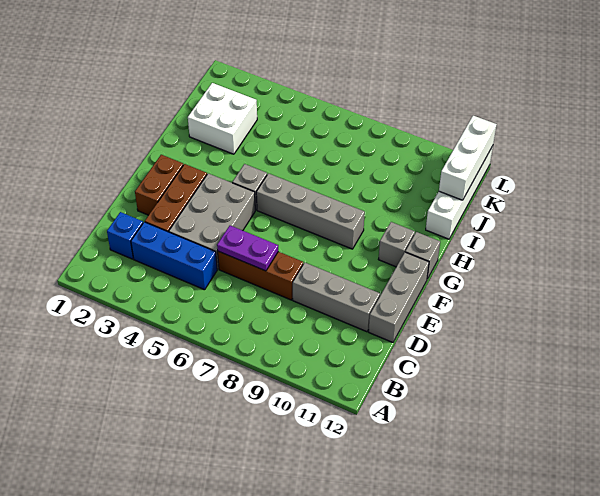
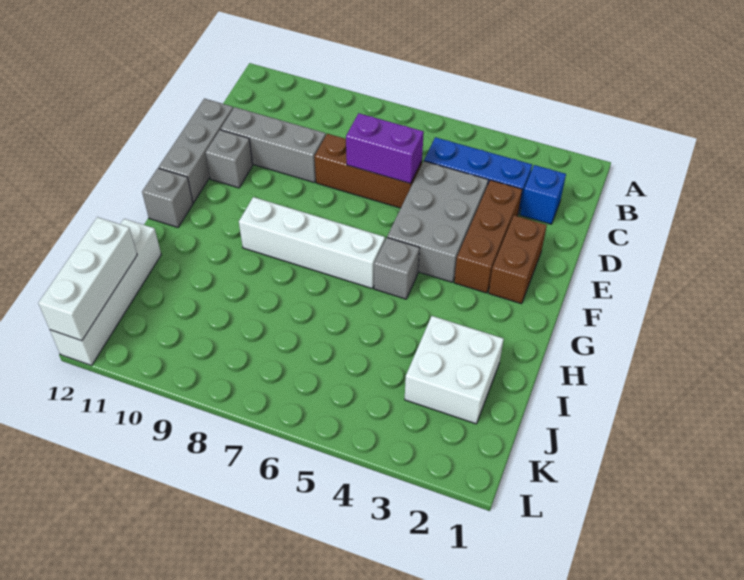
purple plate D6:D7 level 2 -> purple brick D6:D7 level 2
grey brick G6:G9 level 1 -> white brick G6:G9 level 1
grey brick G11 level 1 -> grey brick E11 level 1

